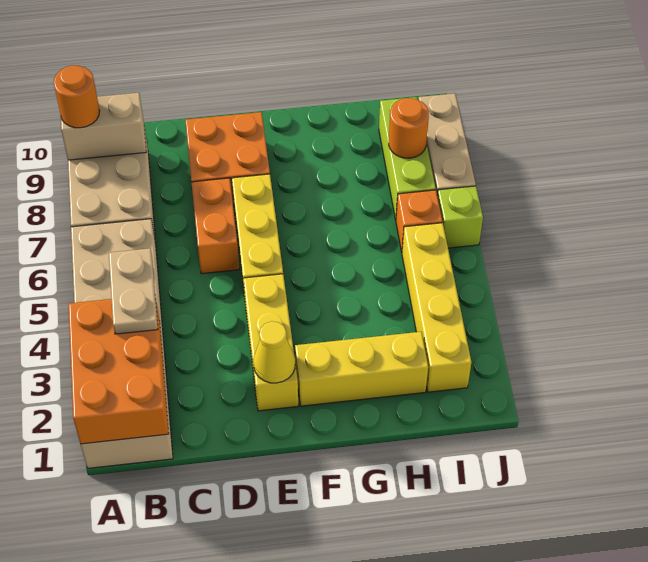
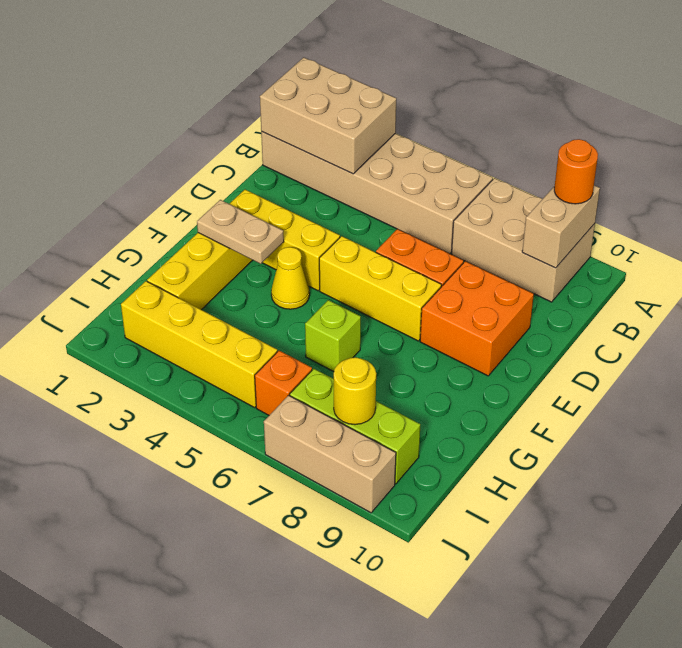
orange brick A1:B3 level 2 -> tan brick A1:B3 level 2
tan plate B3:B4 level 3 -> tan plate F2:F3 level 2
yellow cone E2 level 2 -> yellow cone F4 level 1
orange round brick I8 level 2 -> yellow round brick I8 level 2
lime brick J6 level 1 -> lime brick G6 level 1

